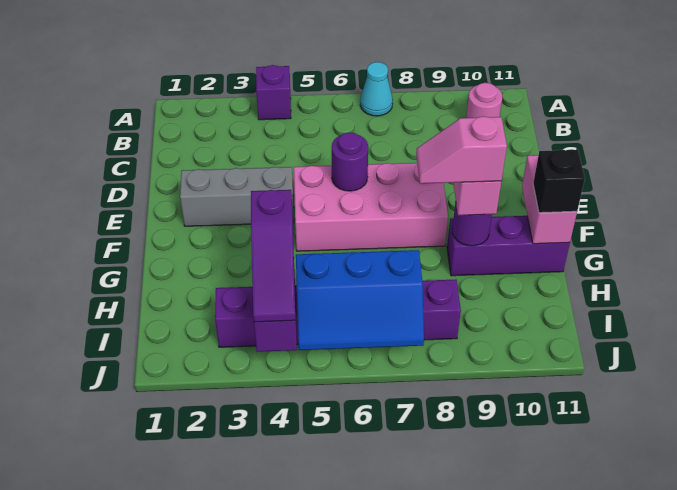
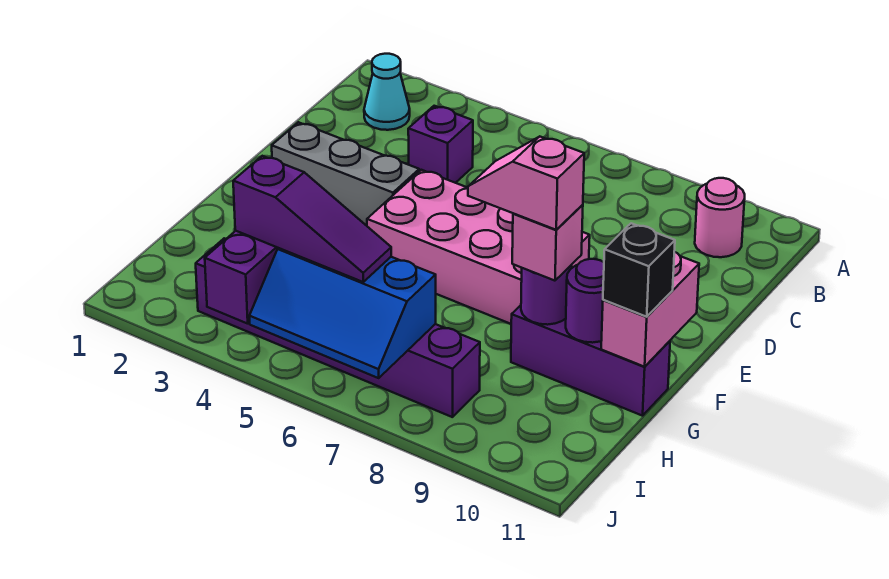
purple brick A4 level 1 -> purple brick C4 level 1
cyan cone A7 level 1 -> cyan cone B2 level 1
purple round brick E6 level 2 -> purple round brick G10 level 2
purple slope H4:J4 level 3 top H -> purple slope I4:I6 level 3 top 4

